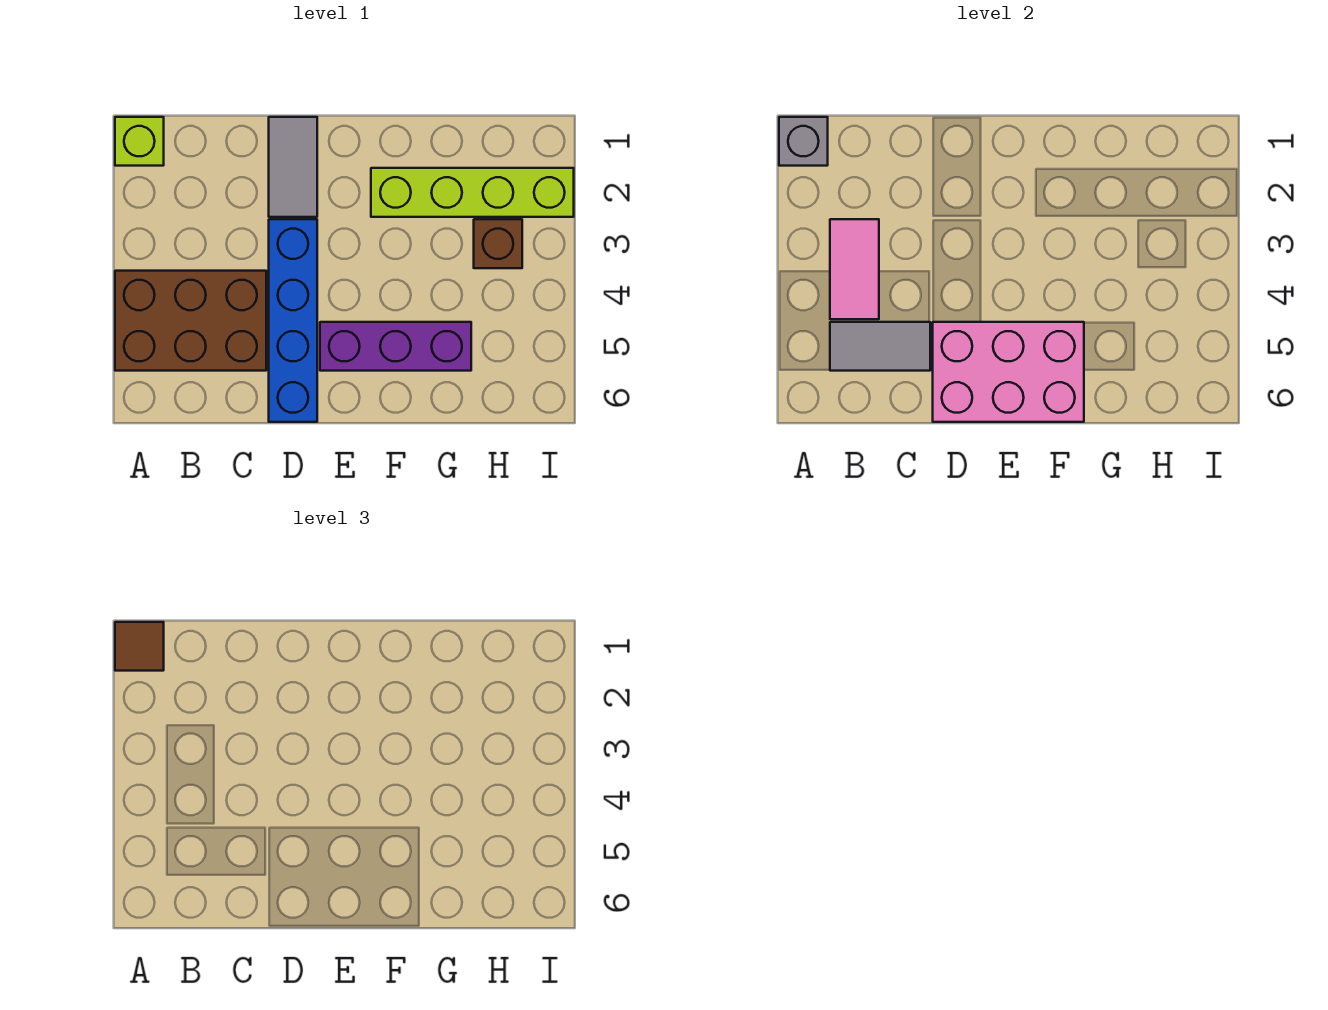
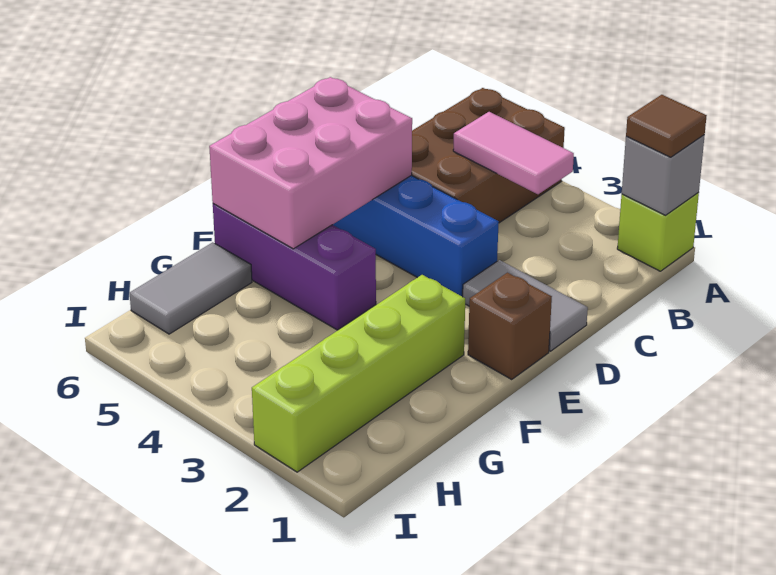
grey tile B5:C5 level 2 -> grey tile G6:H6 level 1
purple brick E5:G5 level 1 -> purple brick F4:F6 level 1
brown brick H3 level 1 -> brown brick E1 level 1

